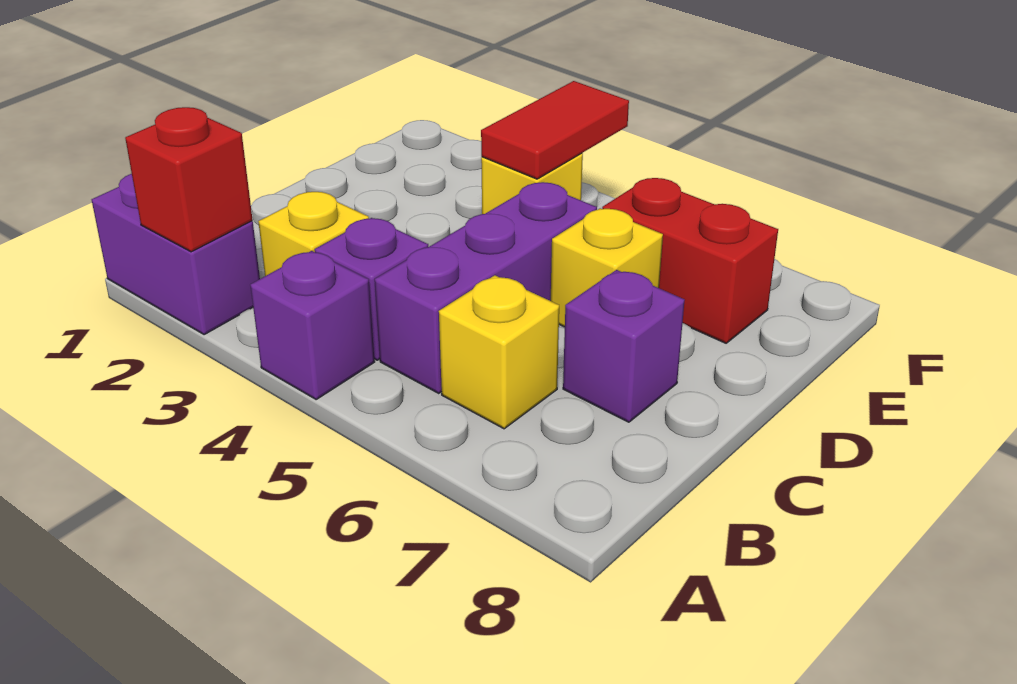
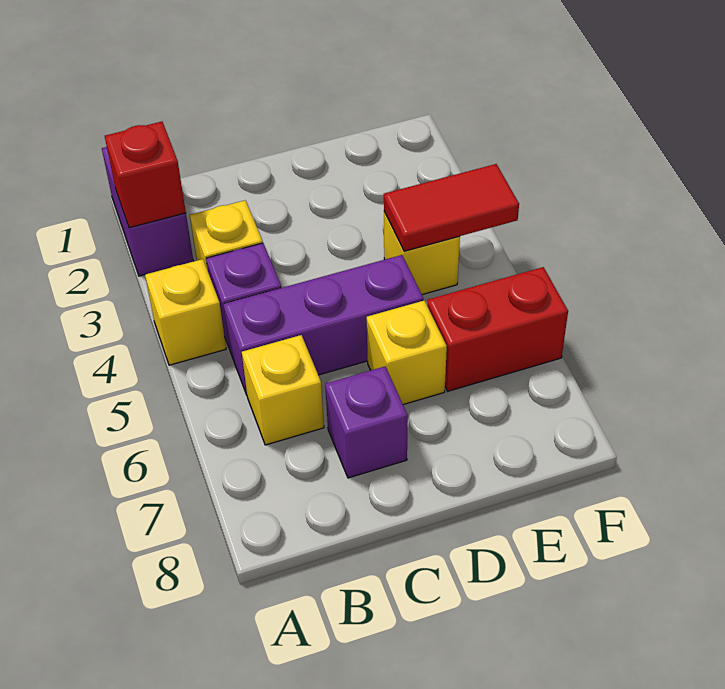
purple brick A4 level 1 -> yellow brick A4 level 1
red brick E6:E7 level 1 -> red brick E6:F6 level 1

